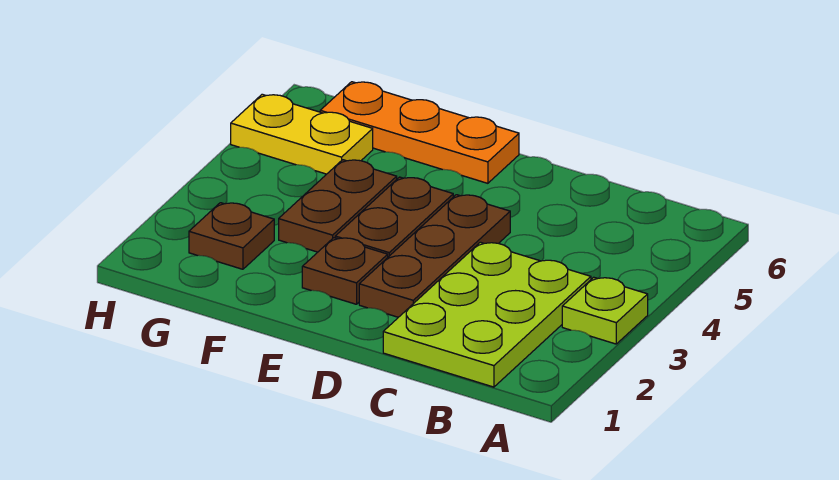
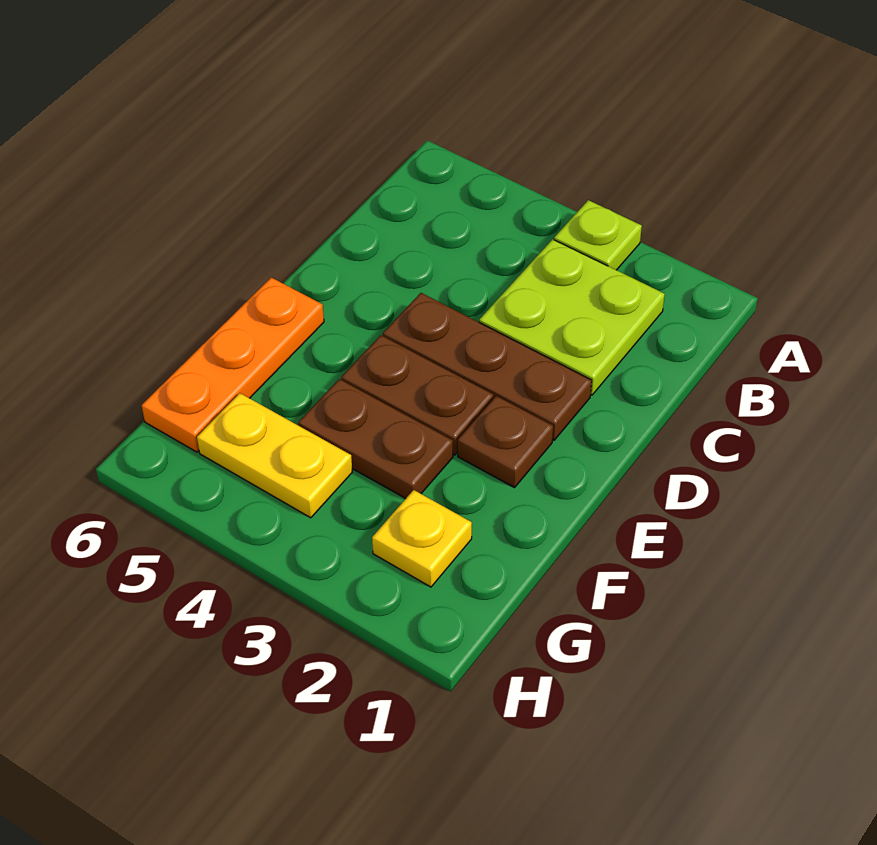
lime plate B1:C3 level 1 -> lime plate B2:C3 level 1
brown plate G2 level 1 -> yellow plate G2 level 1
yellow plate G5:H5 level 1 -> yellow plate G4:G5 level 1

